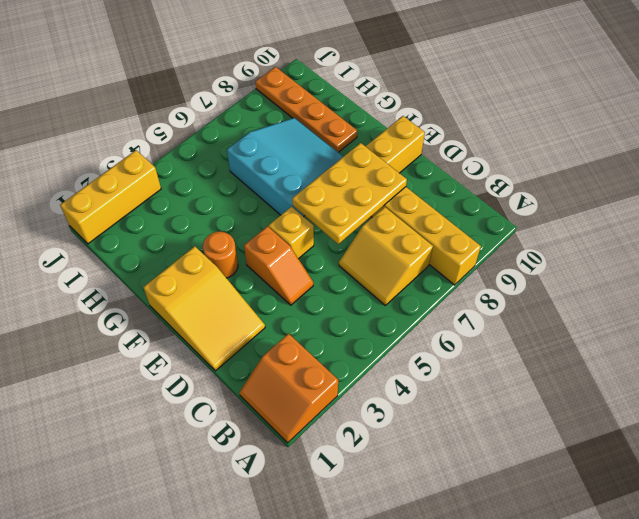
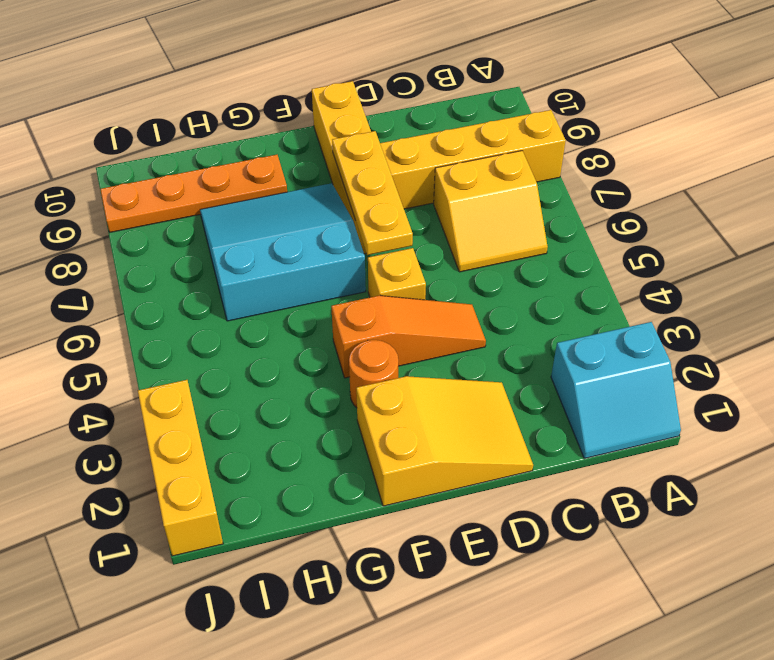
orange slope A1:B2 level 1 top 2 -> cyan slope A1:B2 level 1 top 2
orange slope D4:E4 level 1 top E -> orange slope D4:F4 level 1 top F
yellow plate D6:E8 level 2 -> yellow plate E6:E8 level 2

